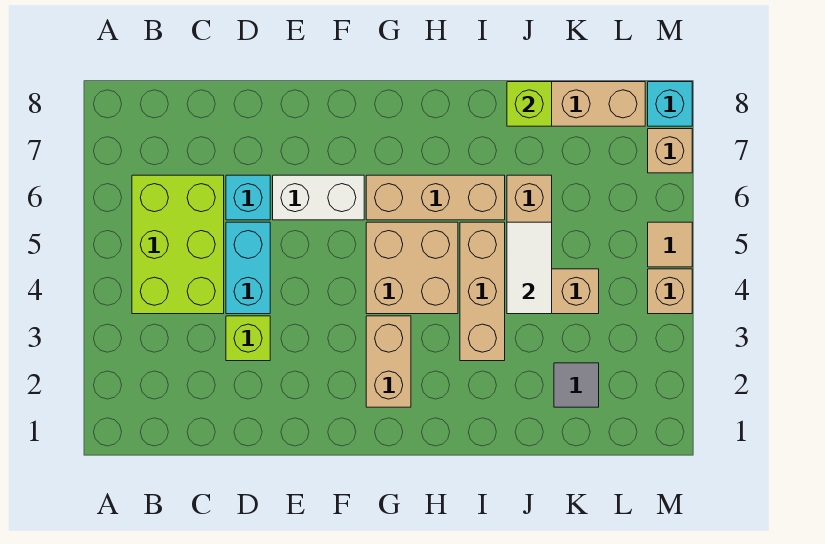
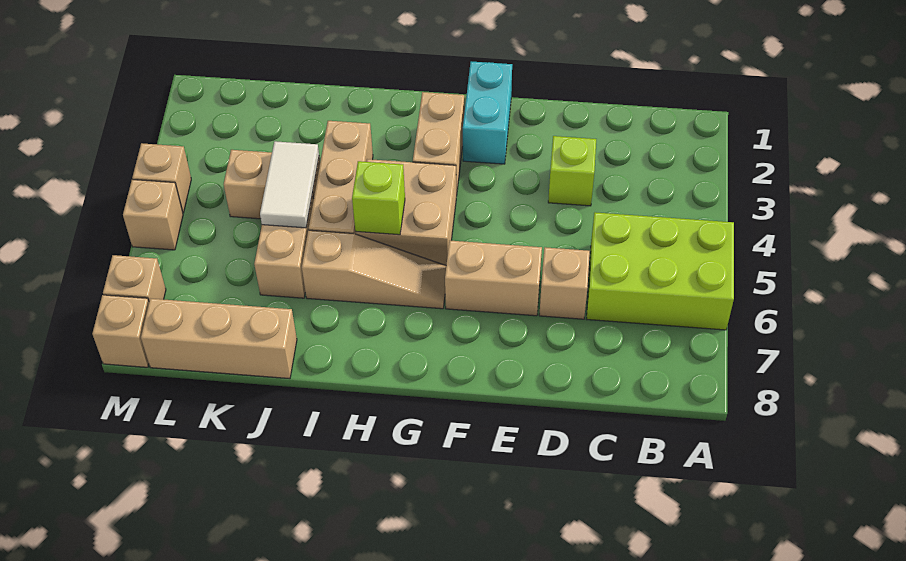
lime brick B4:C6 level 1 -> lime brick A5:C6 level 1
cyan brick D4:D5 level 1 -> cyan brick F1:F2 level 1
cyan brick D6 level 1 -> tan brick D6 level 1
white brick E6:F6 level 1 -> tan brick E6:F6 level 1
tan brick G6:I6 level 1 -> tan slope G6:I6 level 1 top I
lime brick J8 level 2 -> lime brick H5 level 2
grey tile K2 level 1 -> none
tan tile M5 level 1 -> tan brick M5 level 1
cyan brick M8 level 1 -> tan brick M8 level 1

